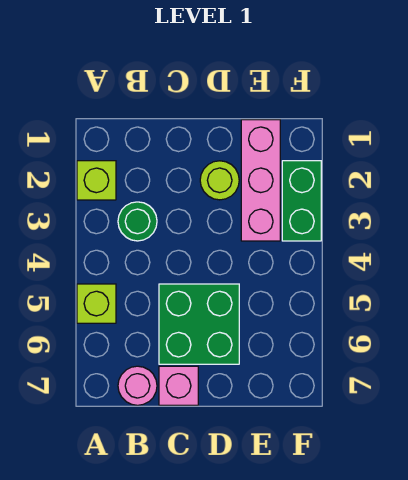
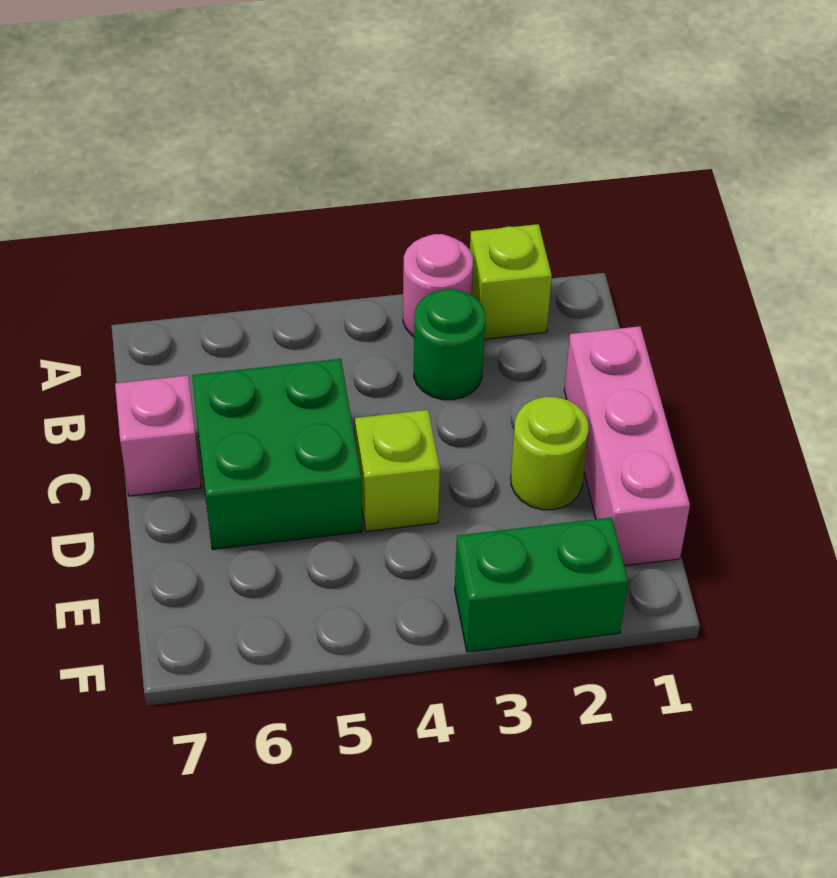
lime brick A5 level 1 -> lime brick D4 level 1
pink round brick B7 level 1 -> pink round brick A3 level 1
pink brick E1:E3 level 1 -> pink brick C1:E1 level 1

